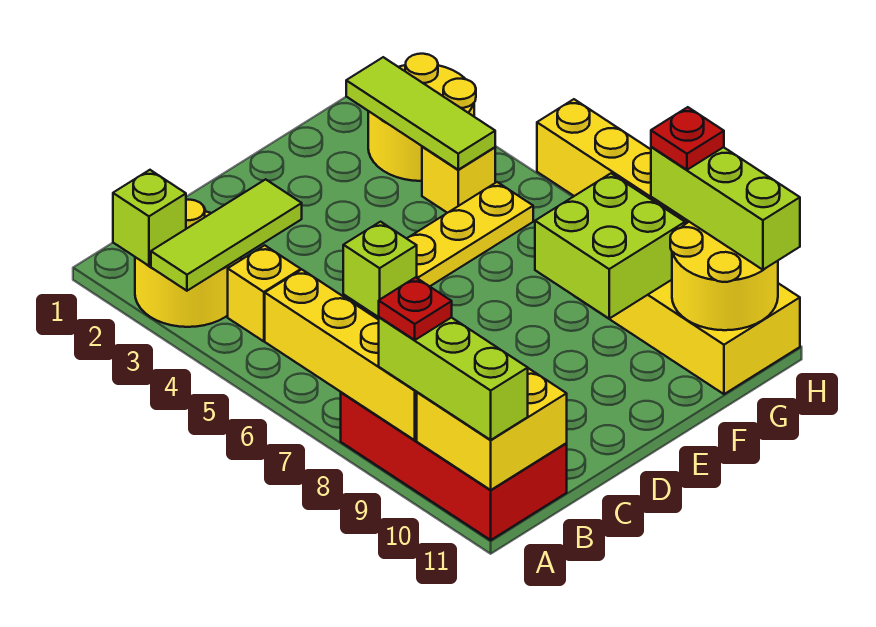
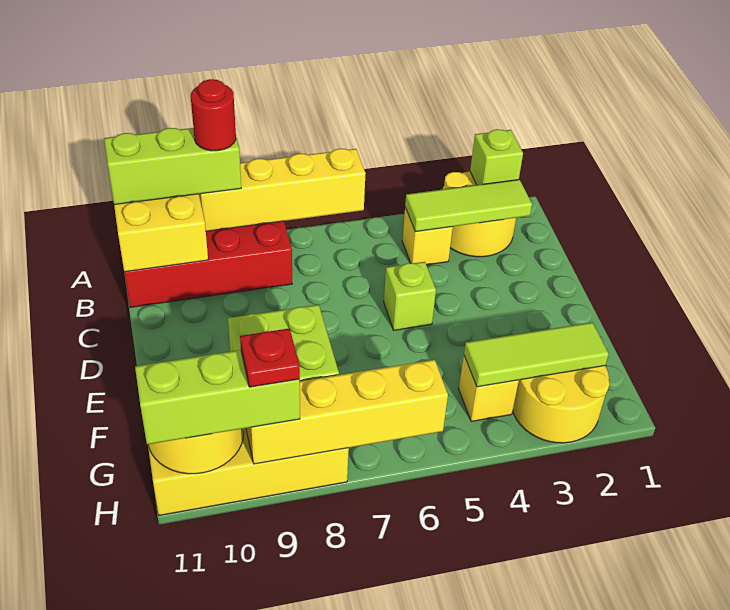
lime tile A3:C3 level 2 -> lime tile B2:B4 level 2
red plate A9 level 4 -> red round brick A9 level 4
yellow plate E5:G5 level 1 -> none

